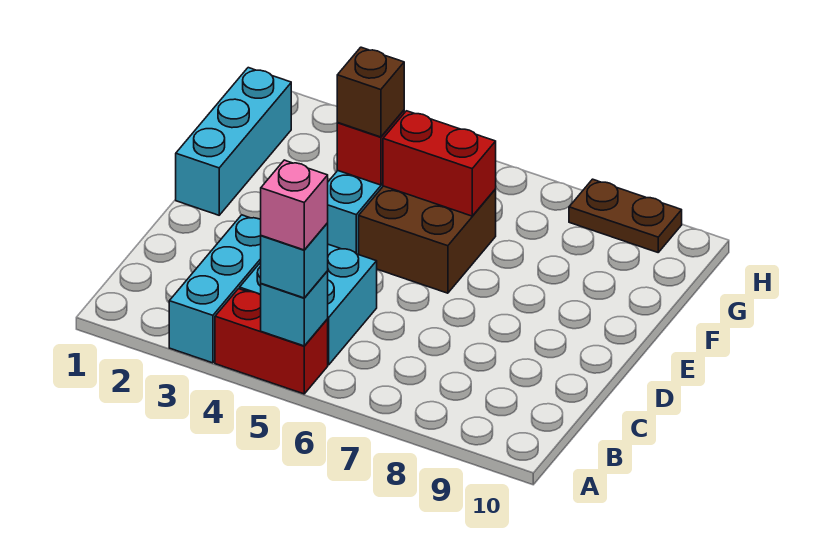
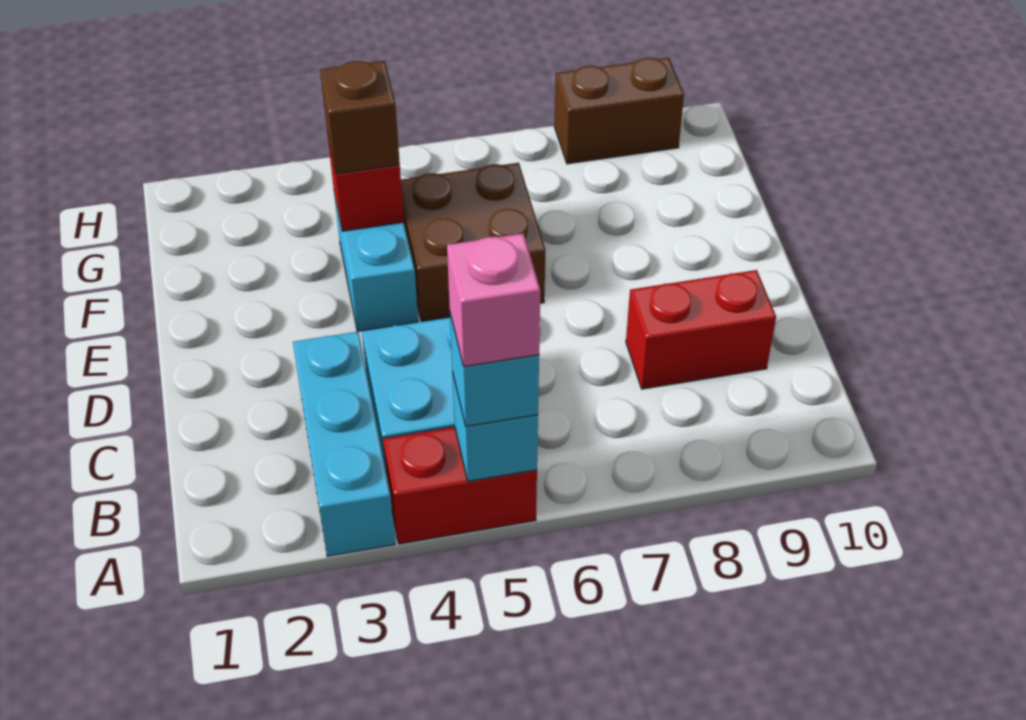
cyan brick E1:G1 level 1 -> none
red brick F5:F6 level 2 -> red brick C8:C9 level 1
brown plate H8:H9 level 1 -> brown brick H8:H9 level 1

